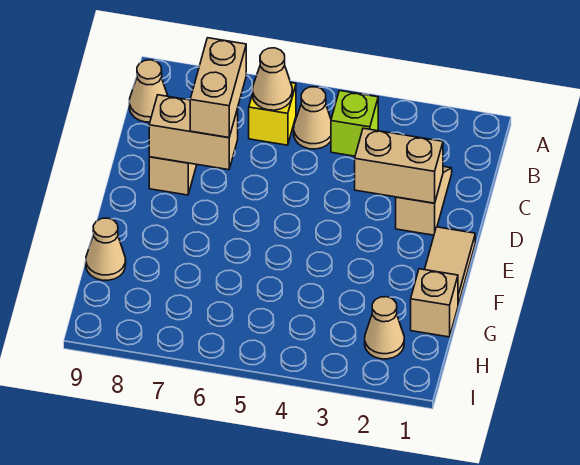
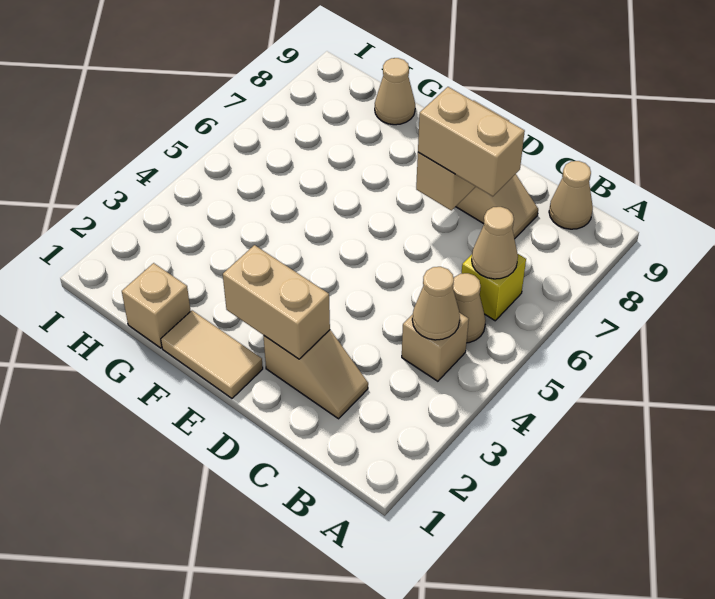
lime brick B4 level 1 -> tan brick B4 level 1
tan brick D2:D3 level 2 -> tan brick D2:E2 level 2
tan cone H2 level 1 -> tan cone B4 level 2

